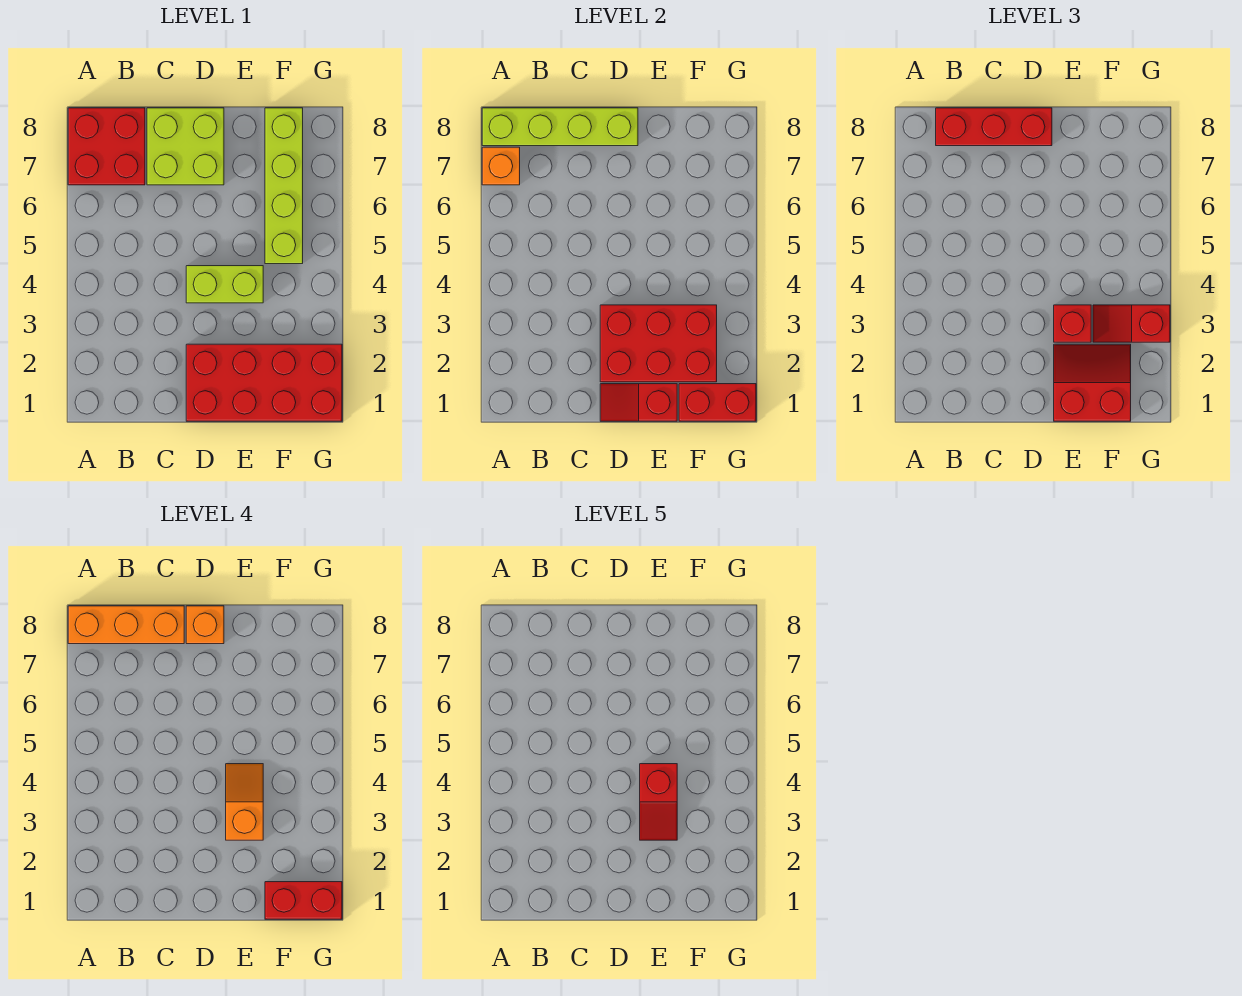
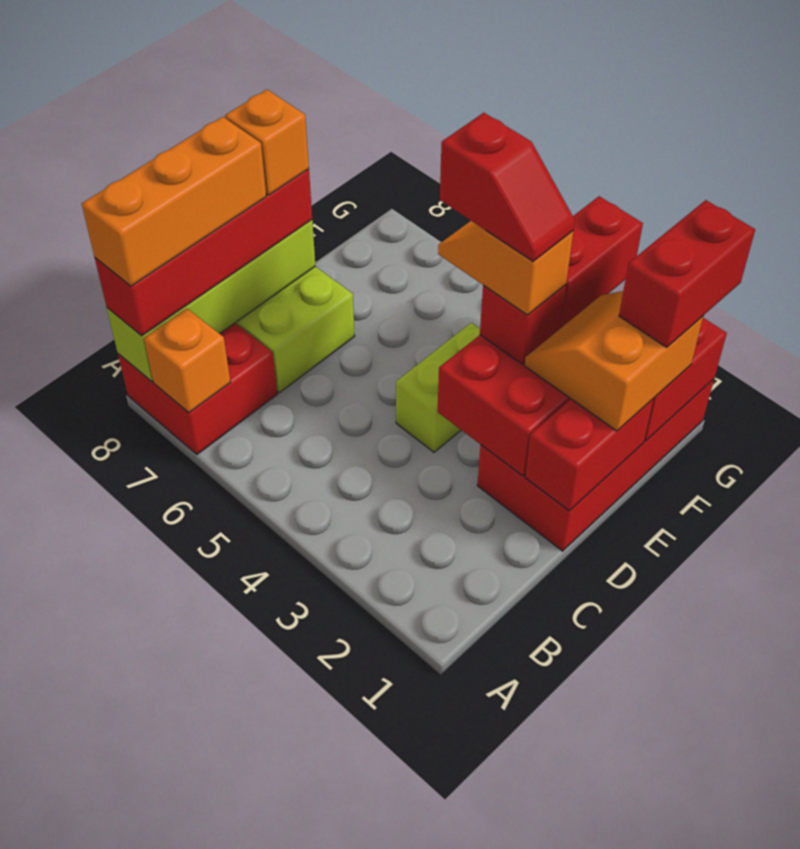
red brick B8:D8 level 3 -> red brick A8:D8 level 3
red slope D1:E1 level 2 top E -> red brick D1:E1 level 2
red slope E1:F2 level 3 top 1 -> orange slope E1:F2 level 3 top 1
red slope F3:G3 level 3 top G -> red brick F3:G3 level 3
lime brick F5:F8 level 1 -> none

